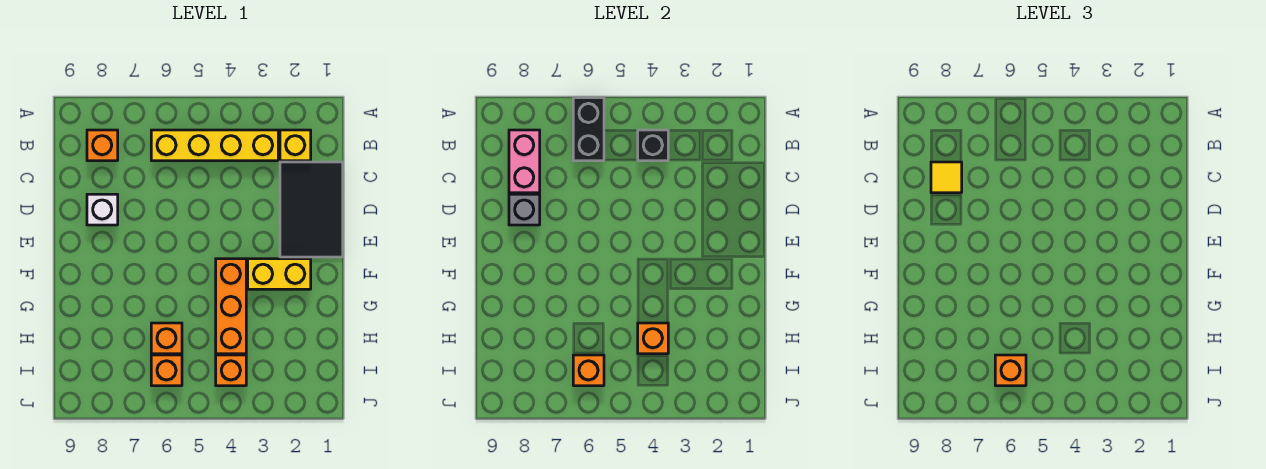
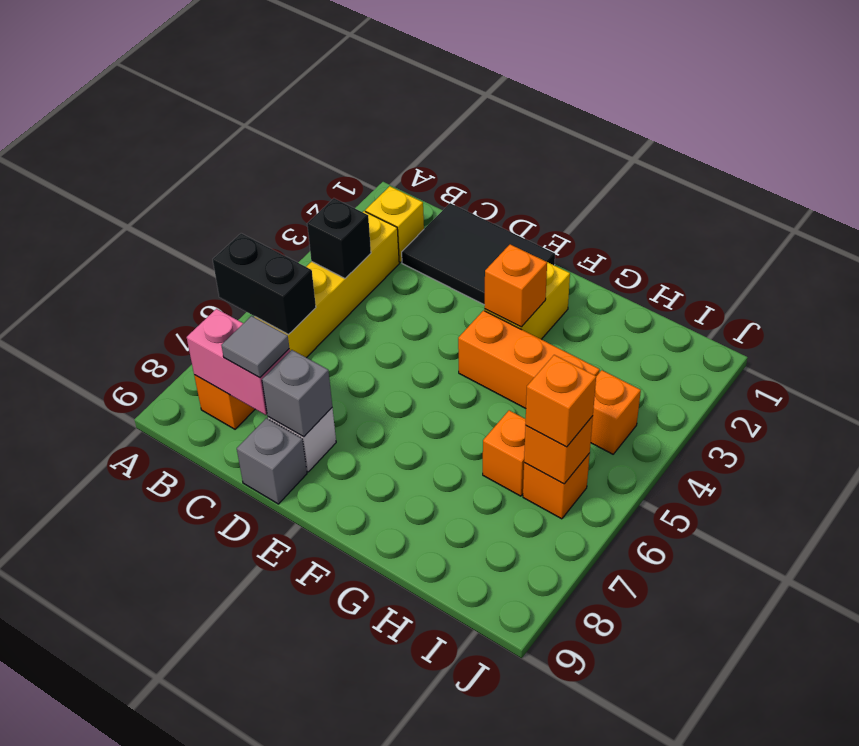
yellow tile C8 level 3 -> grey tile C8 level 3
none -> grey brick D9 level 1
orange brick H4 level 2 -> orange brick F3 level 2

